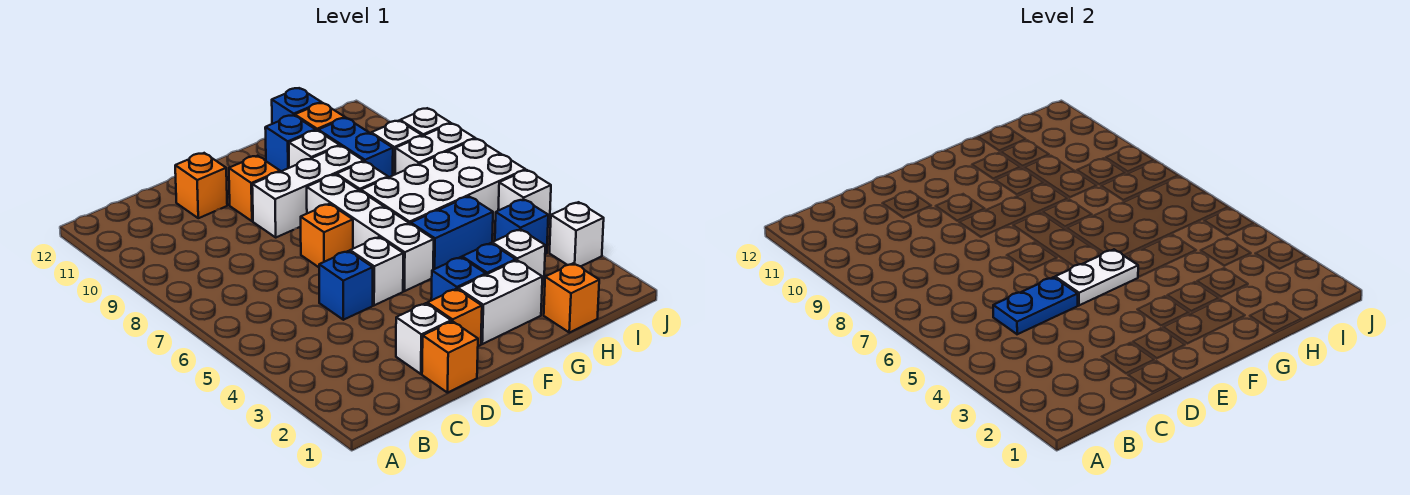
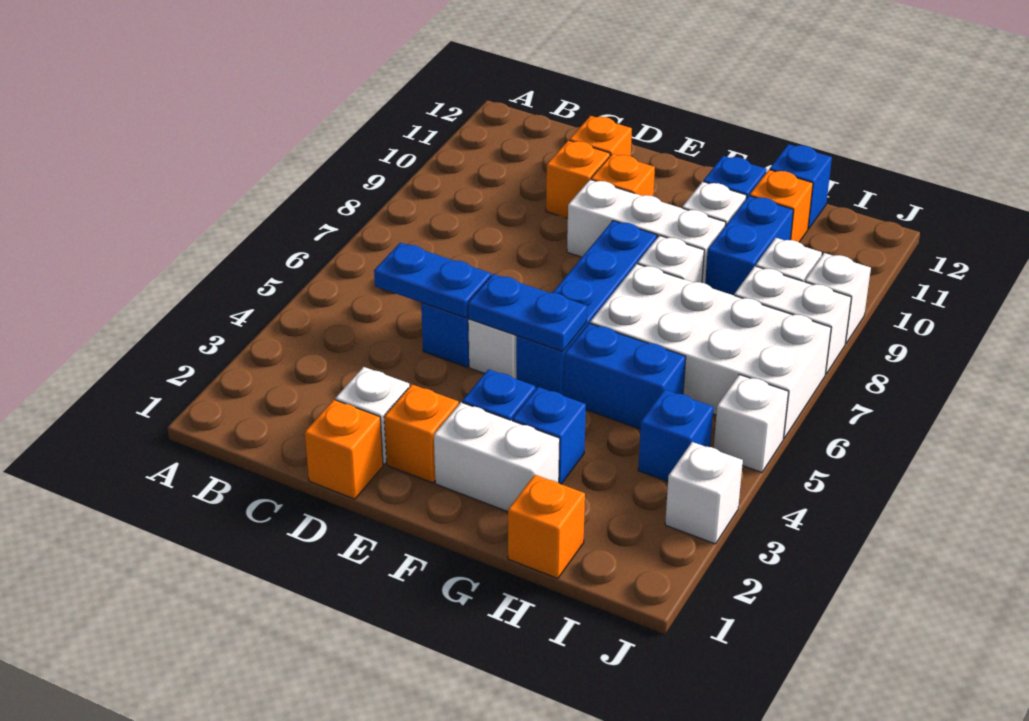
white plate E5:F5 level 2 -> blue plate E5:F5 level 2
orange brick E7 level 1 -> orange brick D10 level 1
white brick F5:F8 level 1 -> blue brick F5:F8 level 1
white brick H3 level 1 -> none

